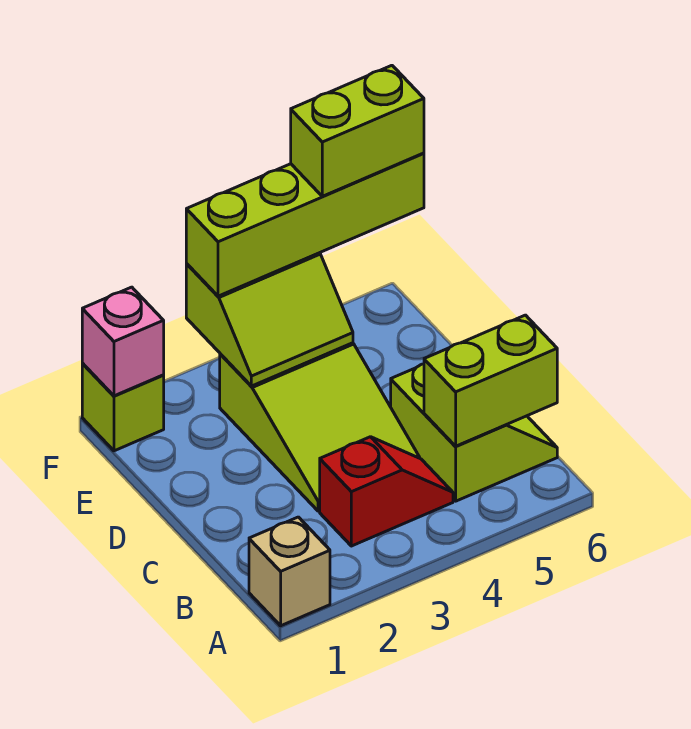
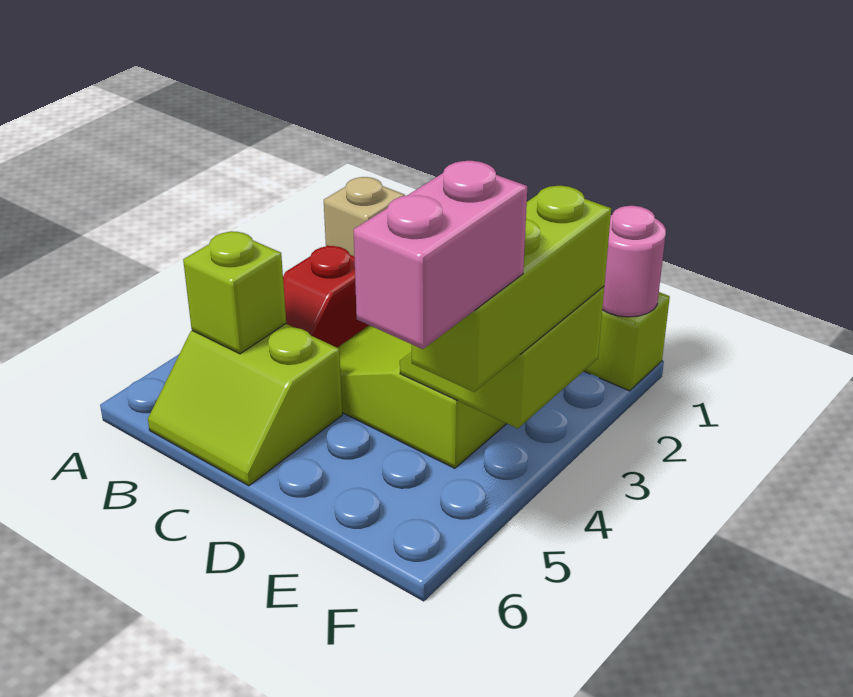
lime brick B5:B6 level 2 -> lime brick B5 level 2
pink brick F1 level 2 -> pink round brick F1 level 2
lime brick F3:F6 level 3 -> lime brick F3:F5 level 3
lime brick F5:F6 level 4 -> pink brick F5:F6 level 4

